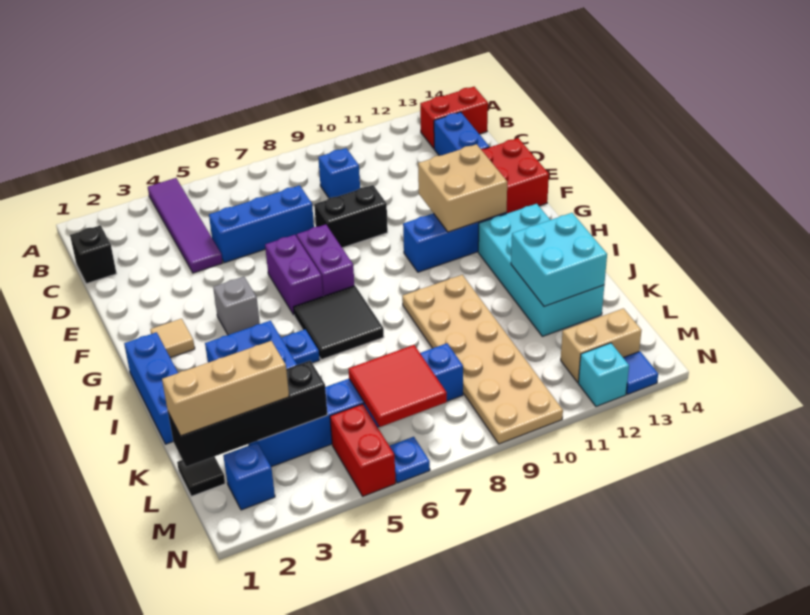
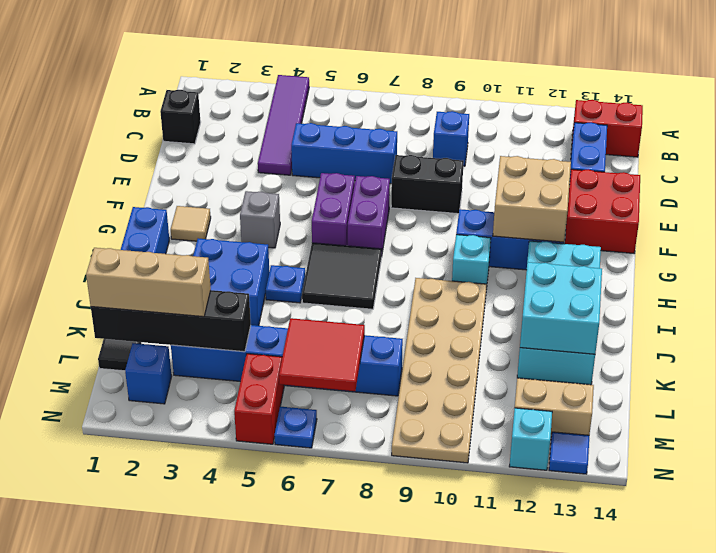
none -> cyan brick H10 level 1

